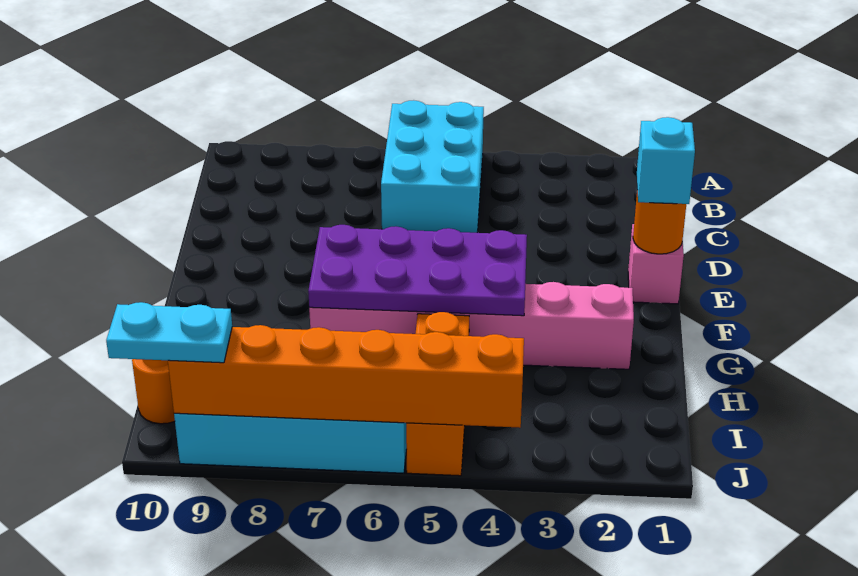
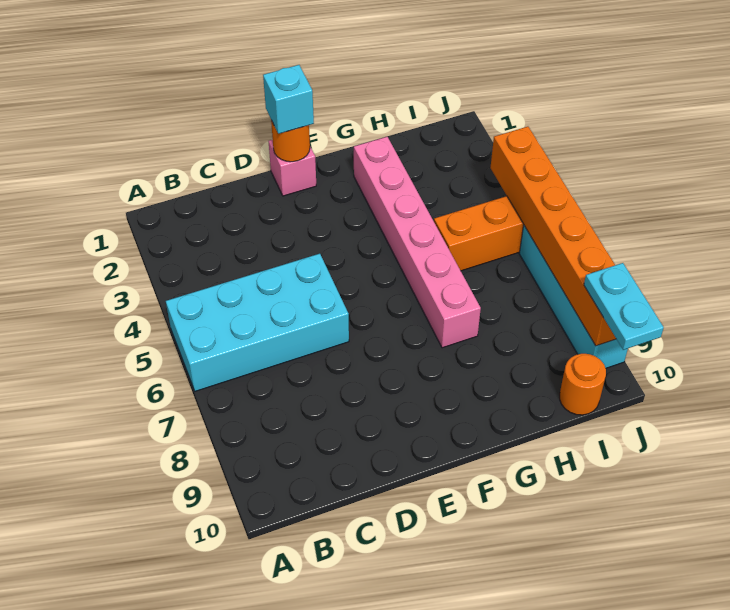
cyan brick A5:C6 level 1 -> cyan brick A5:D6 level 1
purple plate F4:G7 level 2 -> none

